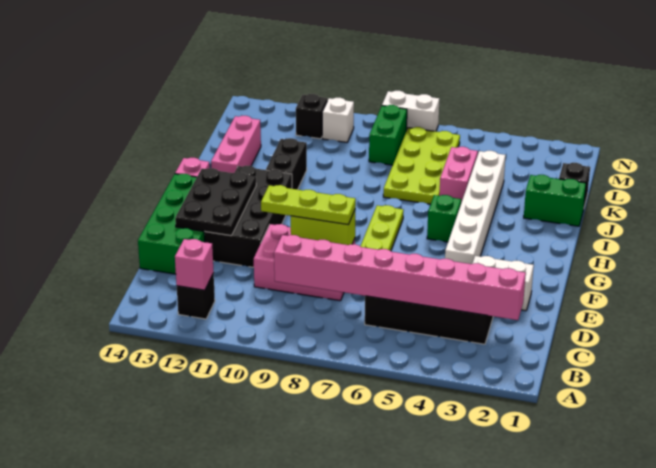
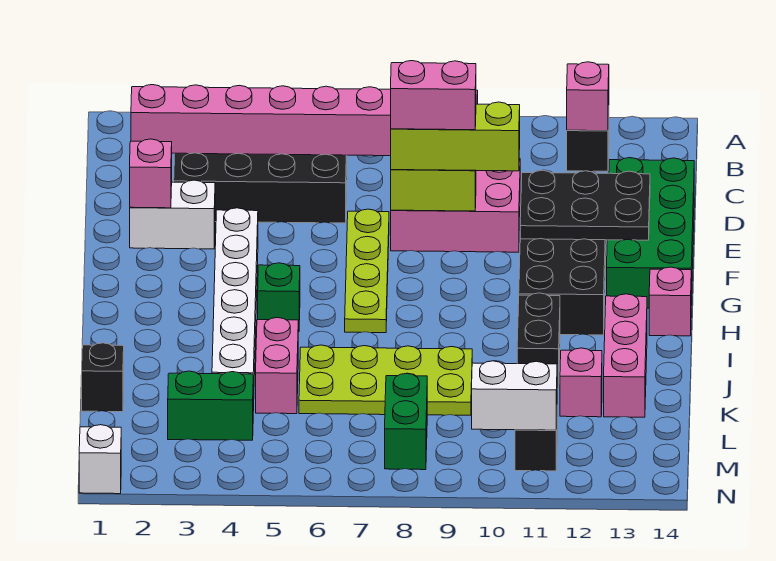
none -> pink brick E2 level 2
lime plate E8:E10 level 3 -> lime brick E8:E10 level 3
none -> pink brick E8:E9 level 4
black plate E12:G13 level 2 -> black plate E11:F13 level 2
green brick J1:J2 level 1 -> green brick L3:L4 level 1
lime plate J6:M7 level 1 -> lime plate J6:K9 level 1
none -> pink brick K12 level 1
white brick M10 level 1 -> white brick N1 level 1
white brick N7:N8 level 1 -> white brick M10:M11 level 2

